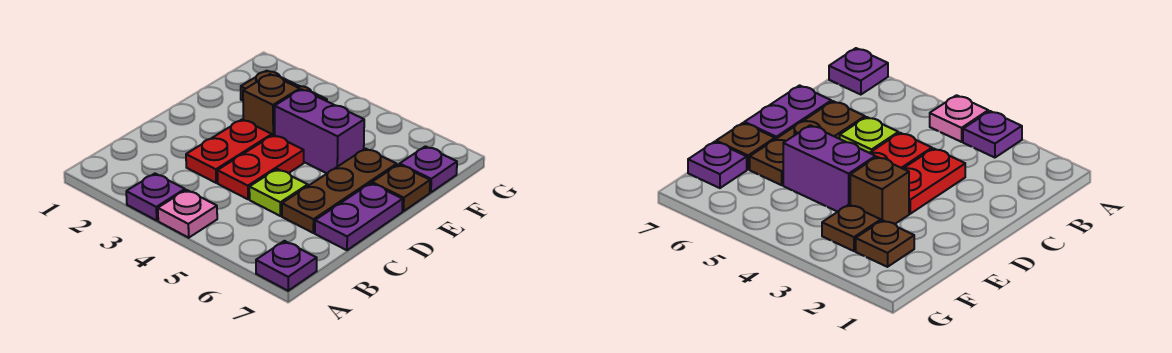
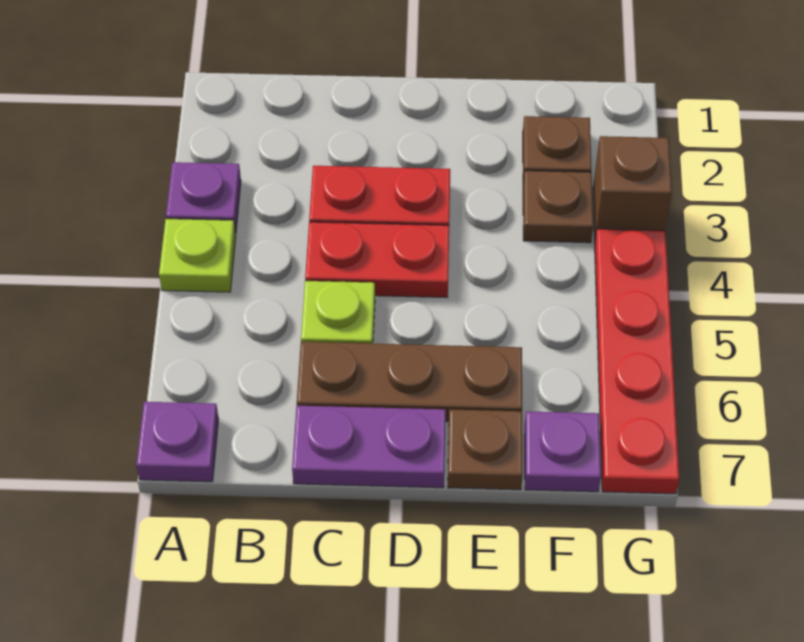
pink plate A4 level 1 -> lime plate A4 level 1
brown brick E3 level 1 -> brown brick G3 level 1
purple brick E4:E5 level 1 -> none
none -> red plate G4:G7 level 1

